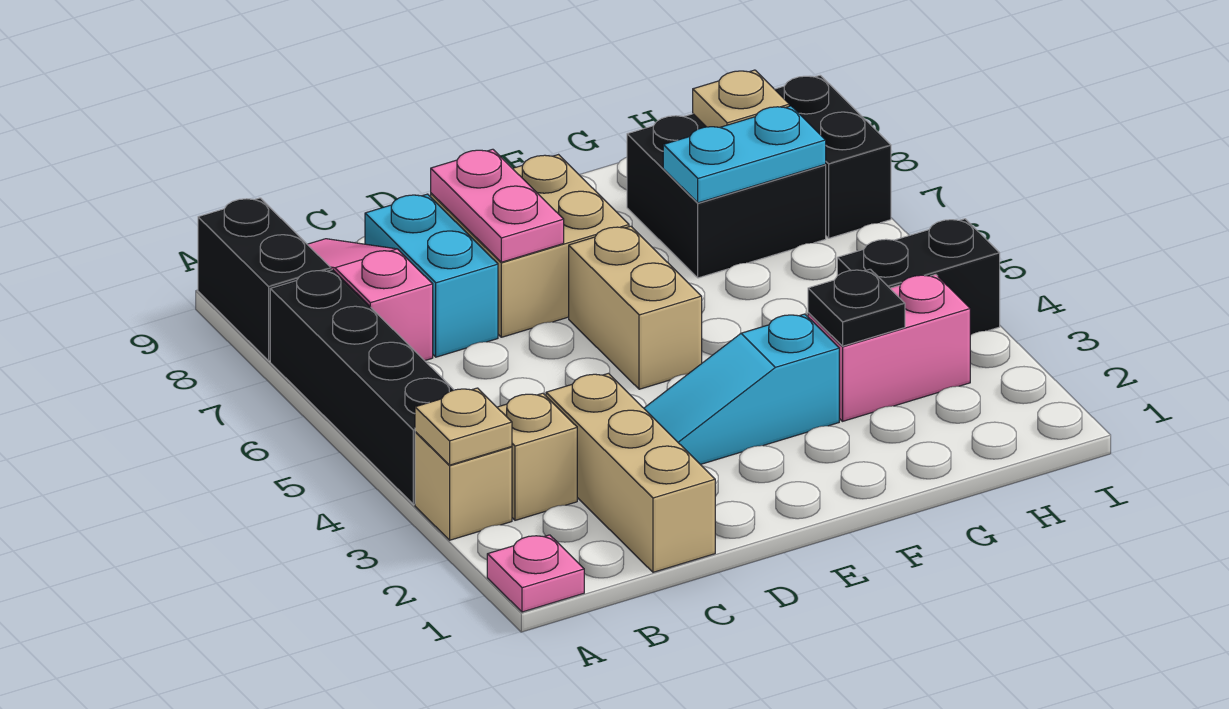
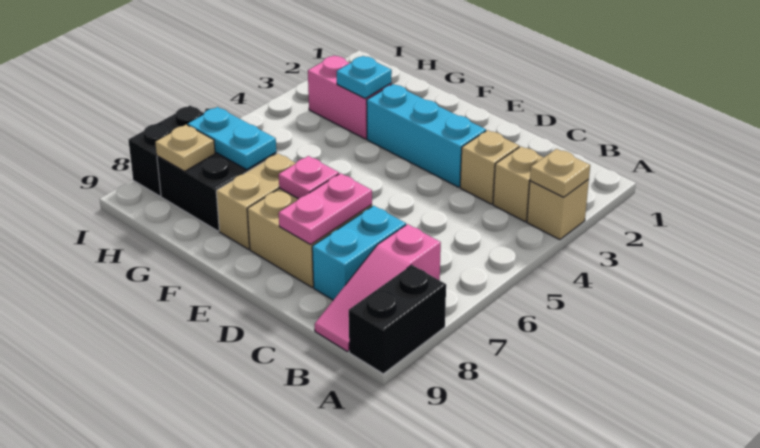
pink plate A1 level 1 -> pink plate E7 level 2
black brick A4:A7 level 1 -> none
tan brick C1:C3 level 1 -> tan brick C3 level 1
cyan slope D3:F3 level 1 top F -> cyan brick D3:F3 level 1
tan brick E5:E6 level 1 -> tan brick F7:F8 level 1
black plate G3 level 2 -> cyan plate G3 level 2
black brick H4:I4 level 1 -> none

